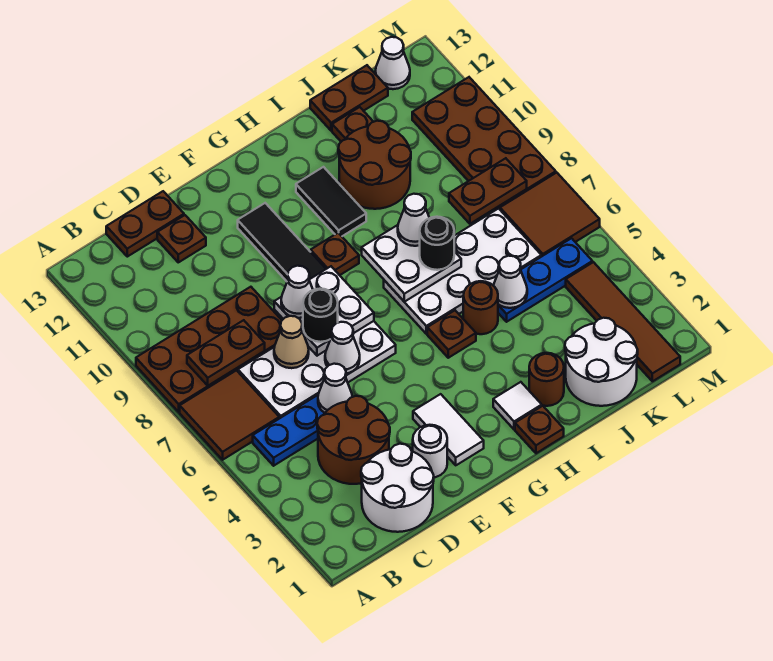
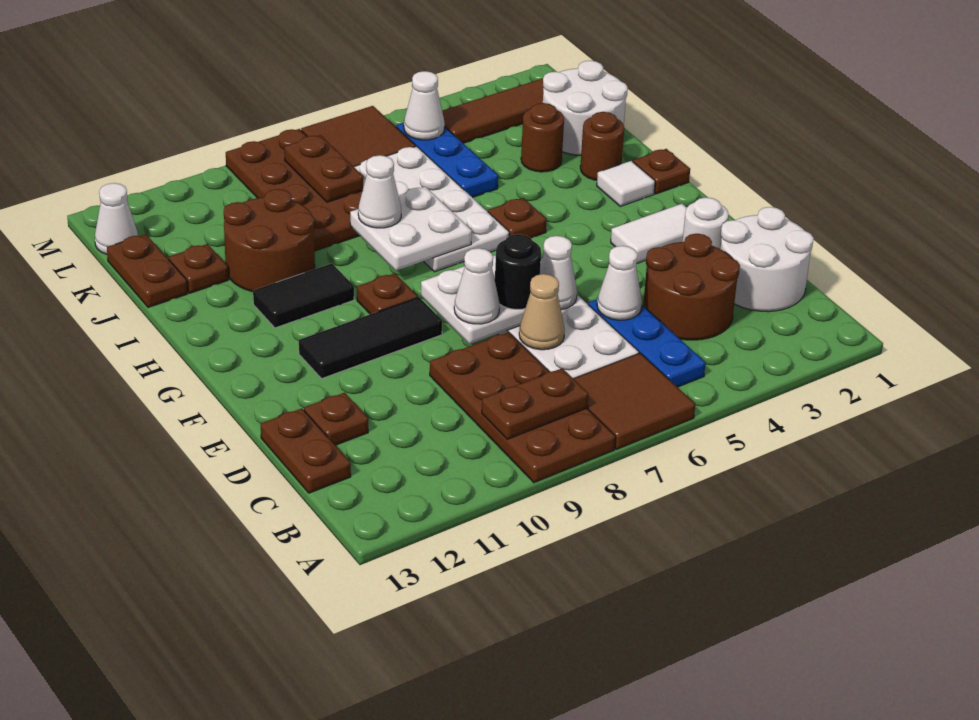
brown plate B8:C8 level 2 -> brown plate B8:B9 level 2
brown round brick I5 level 1 -> brown round brick J3 level 1
black round brick I7 level 3 -> none
white cone J5 level 2 -> white cone L5 level 2
brown plate L8:M11 level 1 -> brown plate J8:M9 level 1

